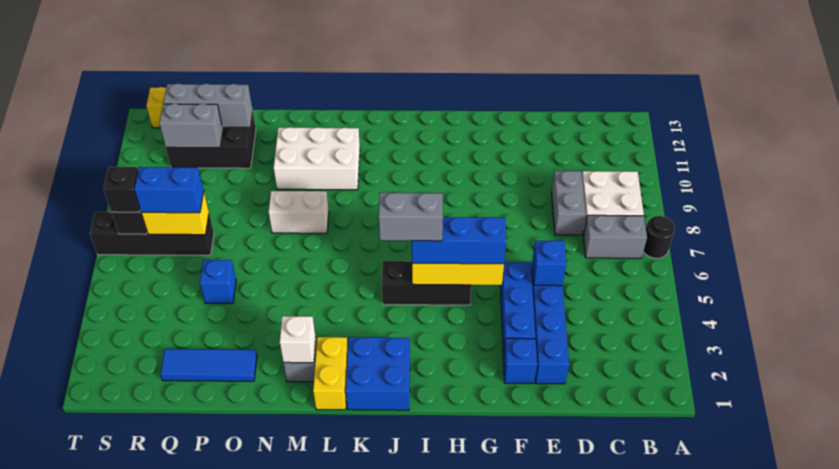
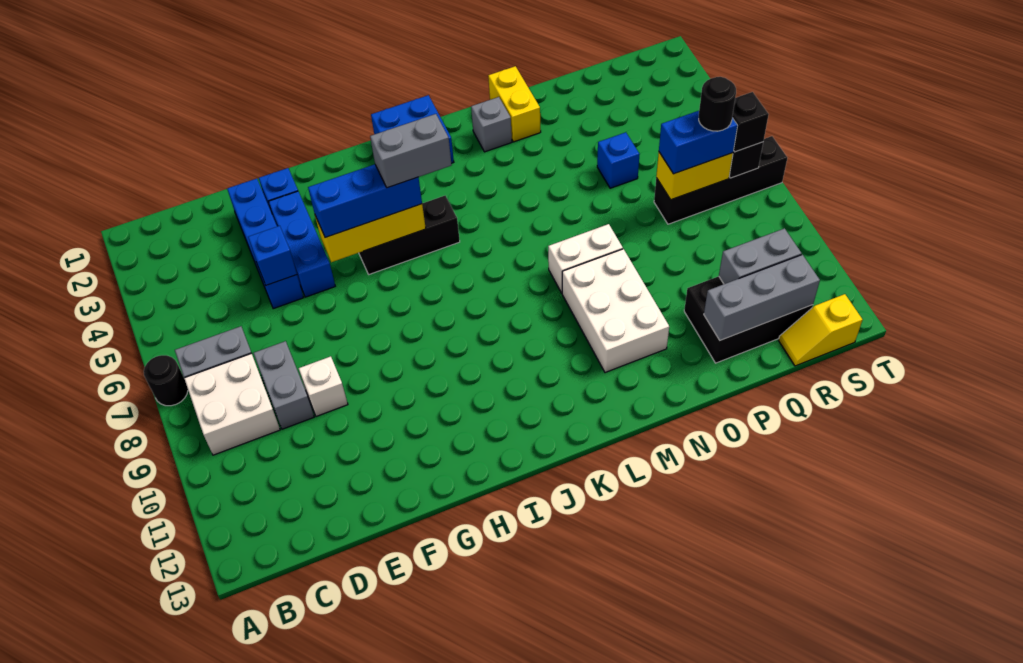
yellow brick L1:L2 level 1 -> yellow brick N1:N2 level 1
white brick L10:N11 level 1 -> white brick M9:N11 level 1
white brick M2 level 2 -> white brick E9 level 1
blue tile O2:Q2 level 1 -> none
none -> black round brick R7 level 4

